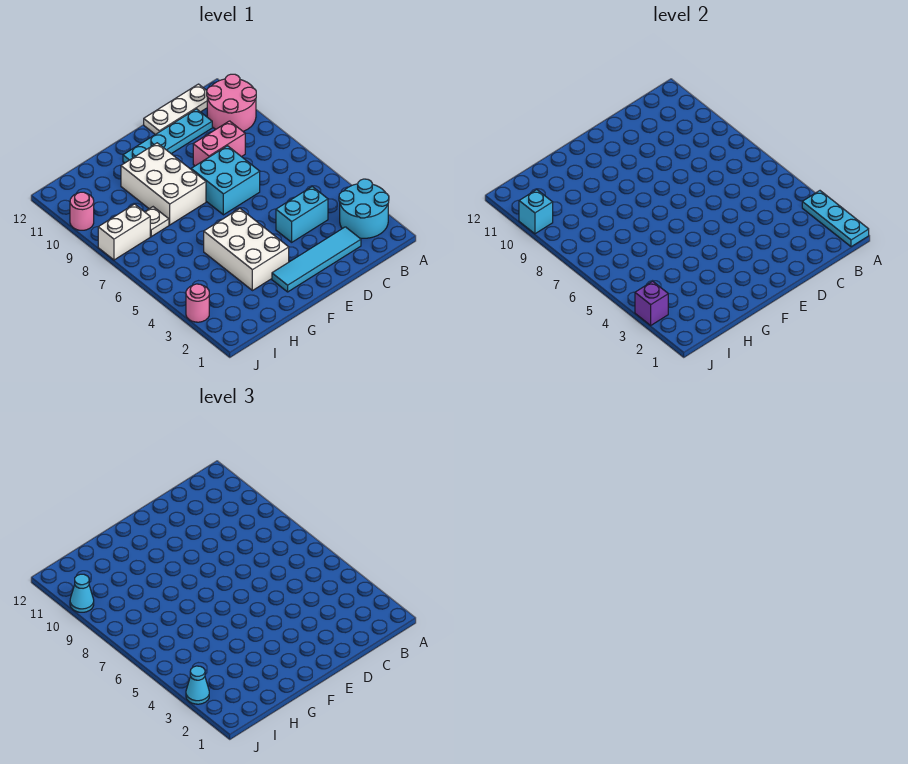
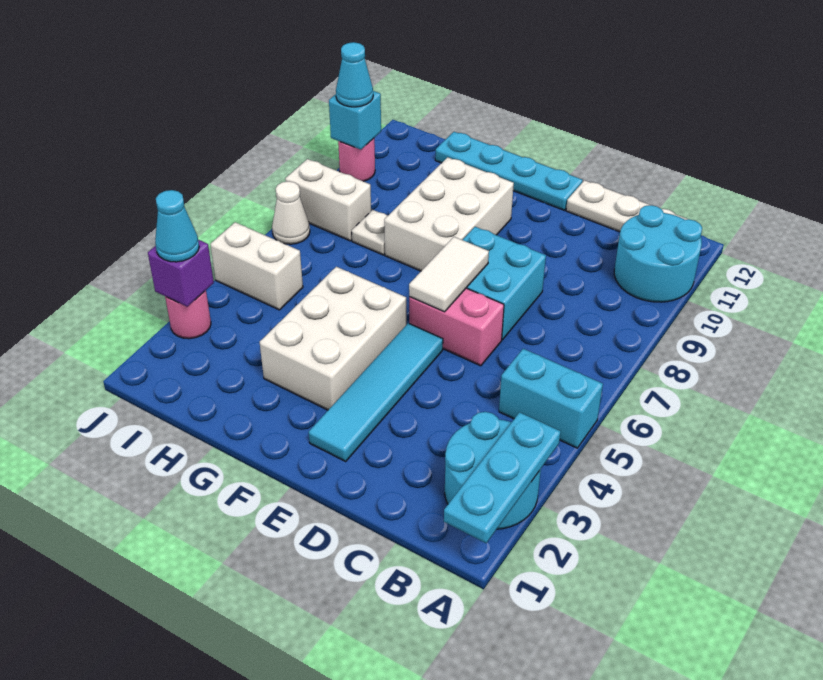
pink round brick A10:B11 level 1 -> cyan round brick A10:B11 level 1
cyan tile C2:F2 level 1 -> cyan tile E2:E5 level 1
cyan brick C4:D4 level 1 -> cyan brick A5:B5 level 1
pink brick C9:D9 level 1 -> pink brick D6:E6 level 1
cyan plate C11:F11 level 1 -> cyan plate E12:H12 level 1
none -> white tile E6:E7 level 2
none -> white brick I5:J5 level 1
none -> white cone J7 level 1

